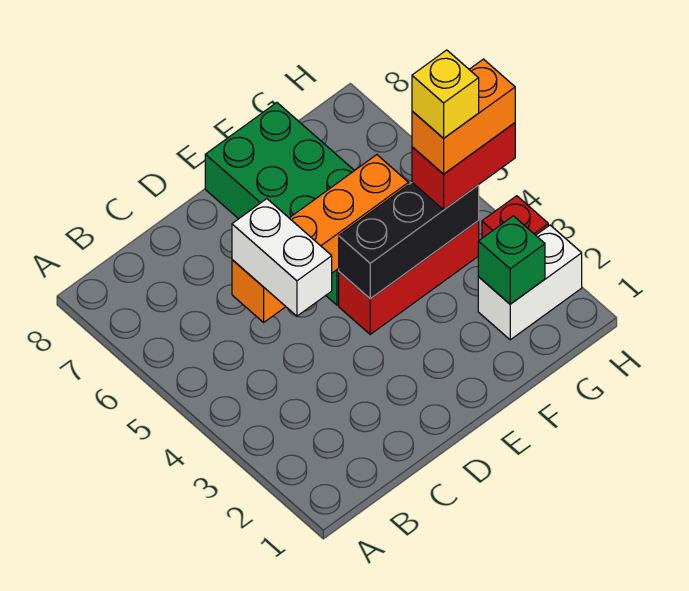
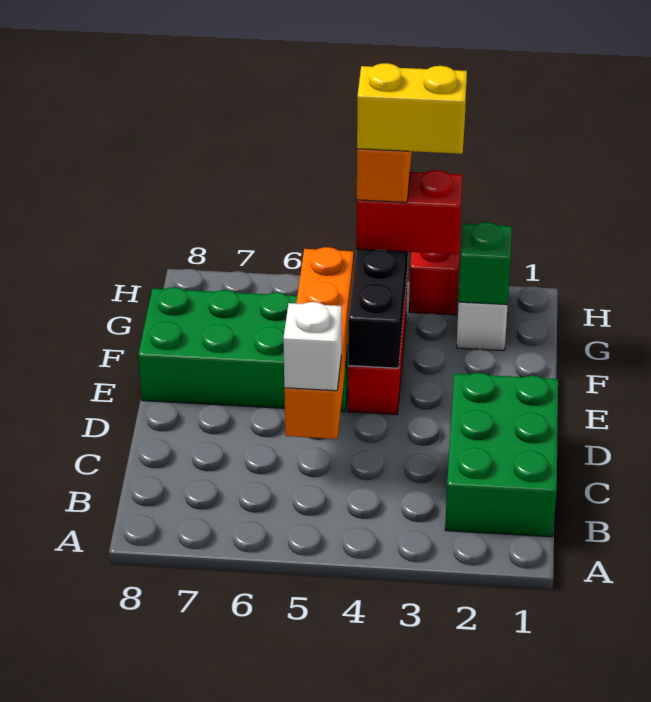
none -> green brick B1:D2 level 1
white brick C4:C5 level 3 -> white brick C5 level 3
red brick G4:H4 level 3 -> red brick G3:G4 level 3
yellow brick G4 level 5 -> yellow brick G3:G4 level 5

